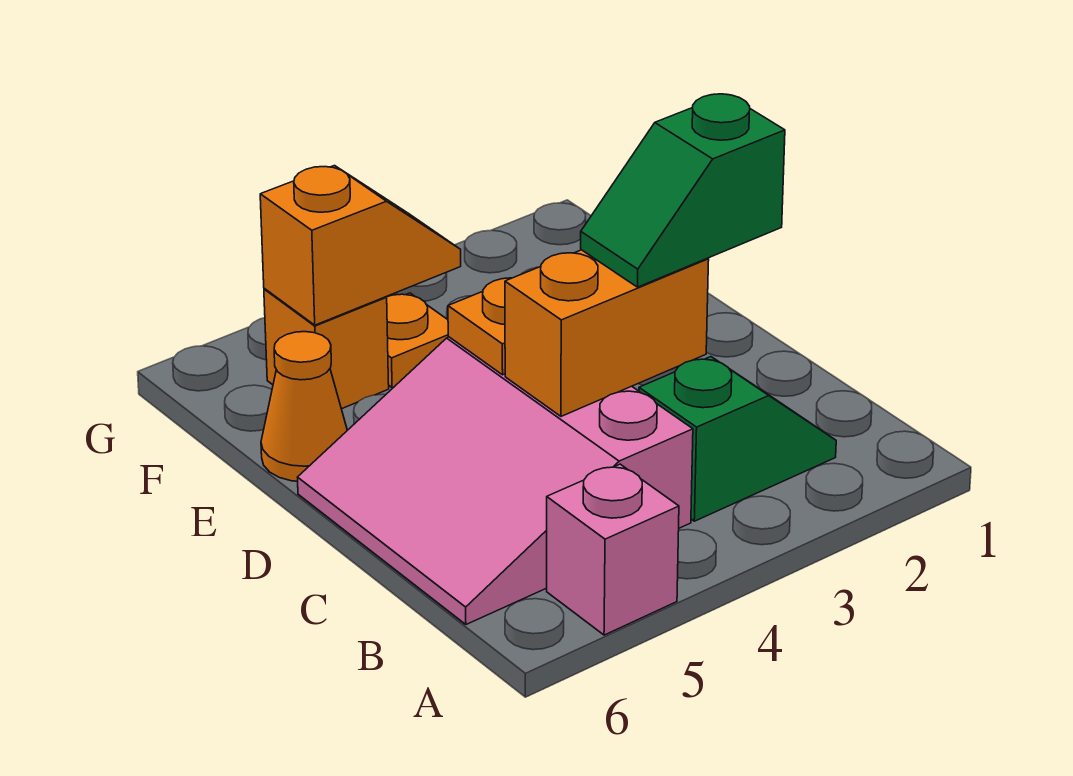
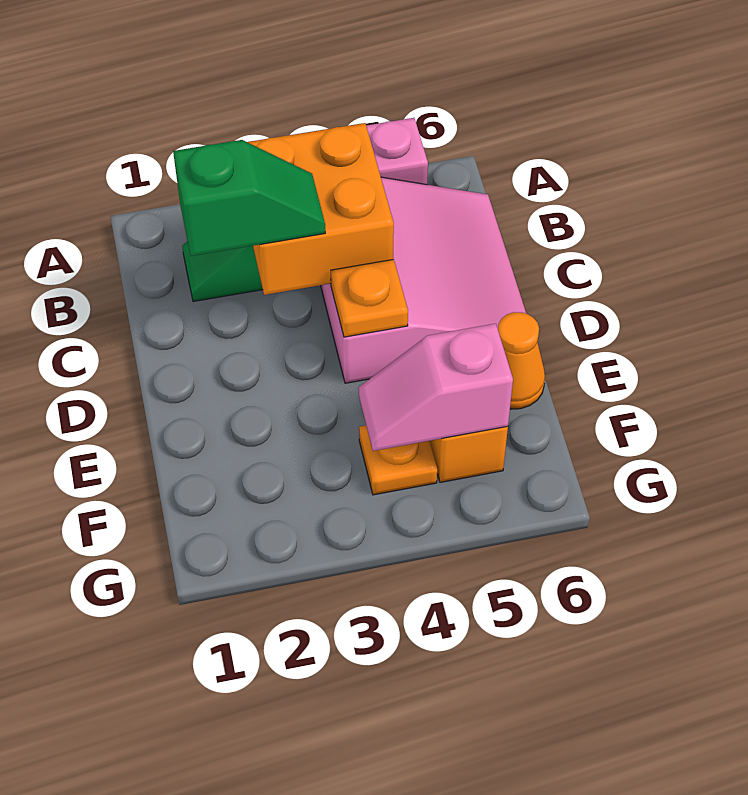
orange brick C3:C4 level 2 -> orange brick B3:C4 level 2
orange slope F4:F5 level 2 top 5 -> pink slope F4:F5 level 2 top 5

